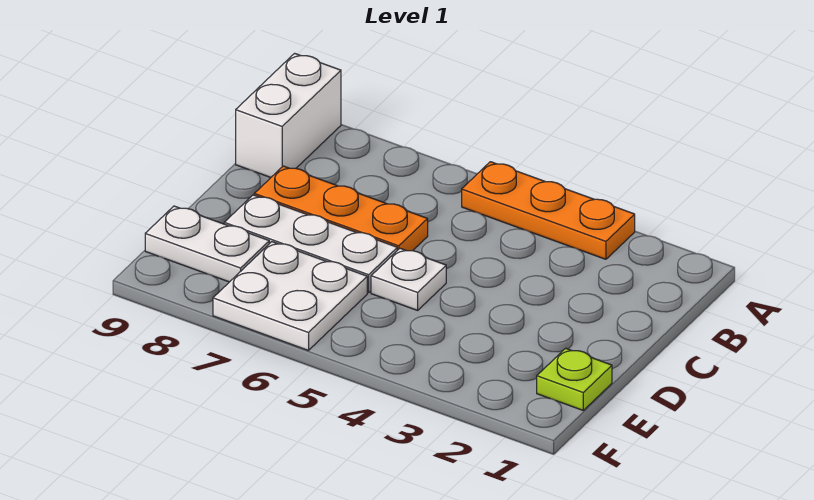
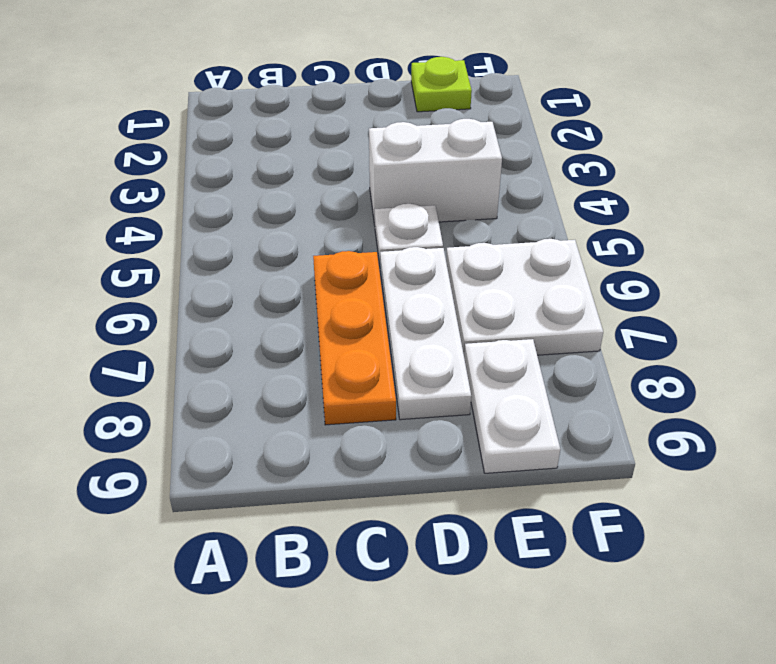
orange plate A3:A5 level 1 -> none
white brick A9:B9 level 1 -> white brick D4:E4 level 1

